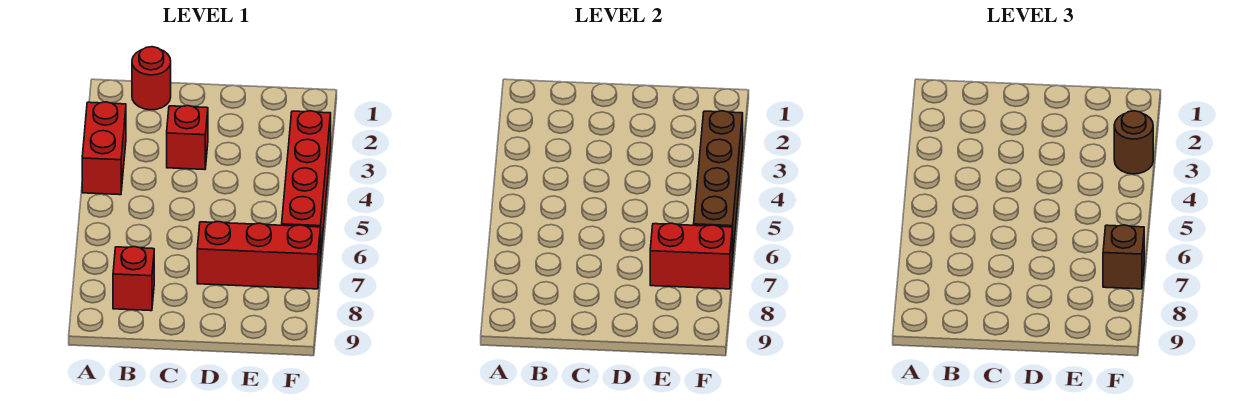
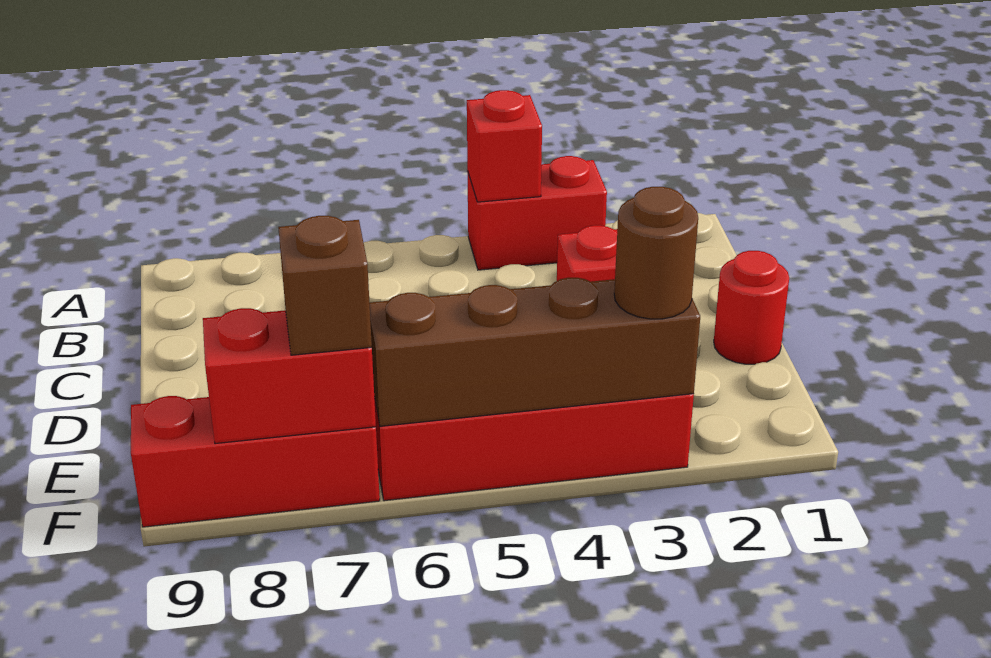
red round brick B1 level 1 -> red round brick D1 level 1
red brick B8 level 1 -> red brick A4 level 2
red brick D7:F7 level 1 -> red brick F7:F9 level 1
red brick E7:F7 level 2 -> red brick F7:F8 level 2

